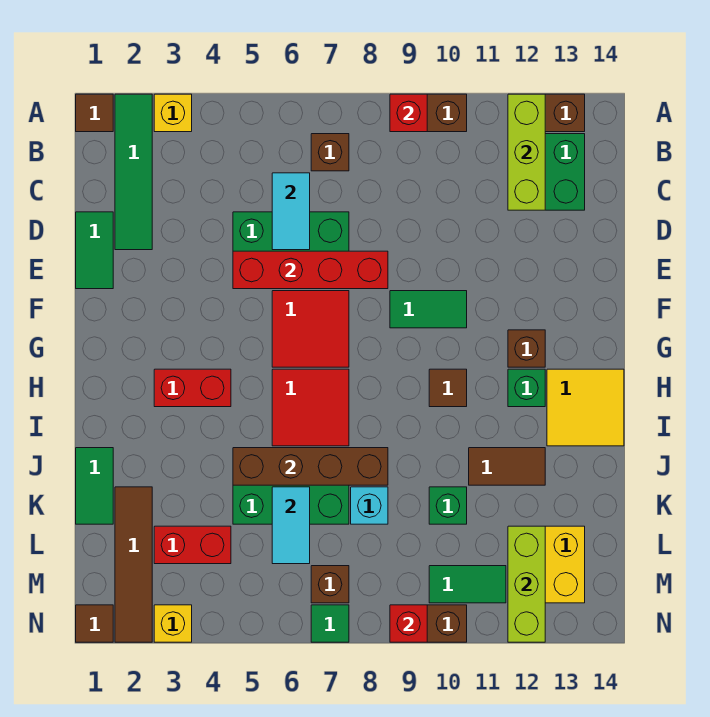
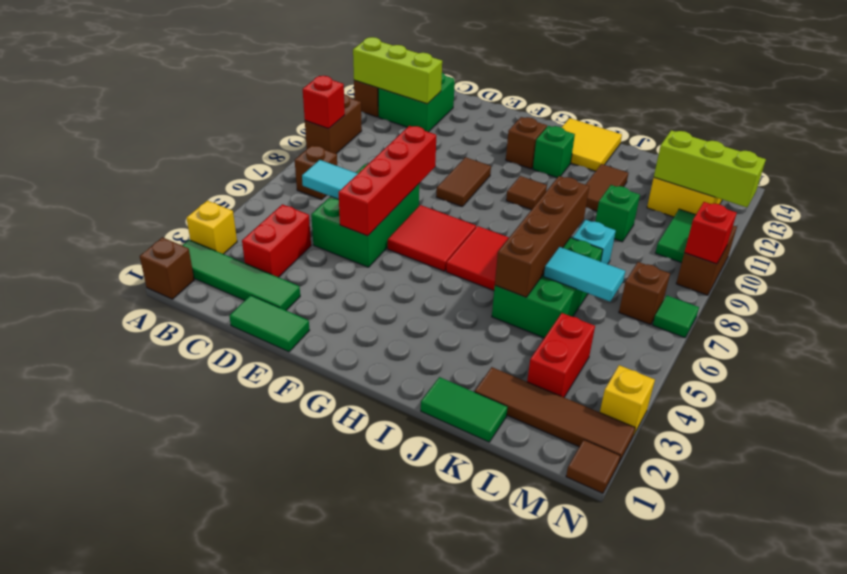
brown tile A1 level 1 -> brown brick A1 level 1
green tile F9:F10 level 1 -> brown tile F9:F10 level 1
red brick H3:H4 level 1 -> red brick C3:C4 level 1

